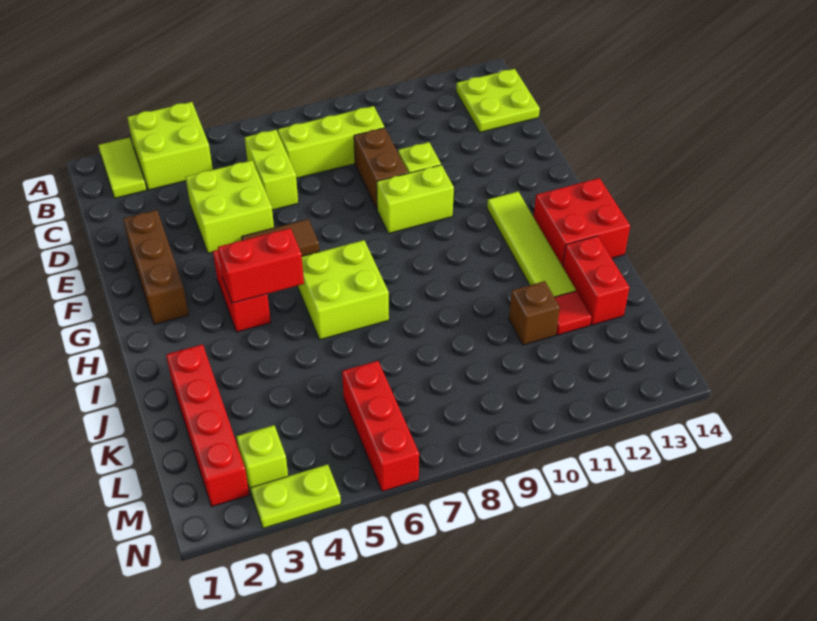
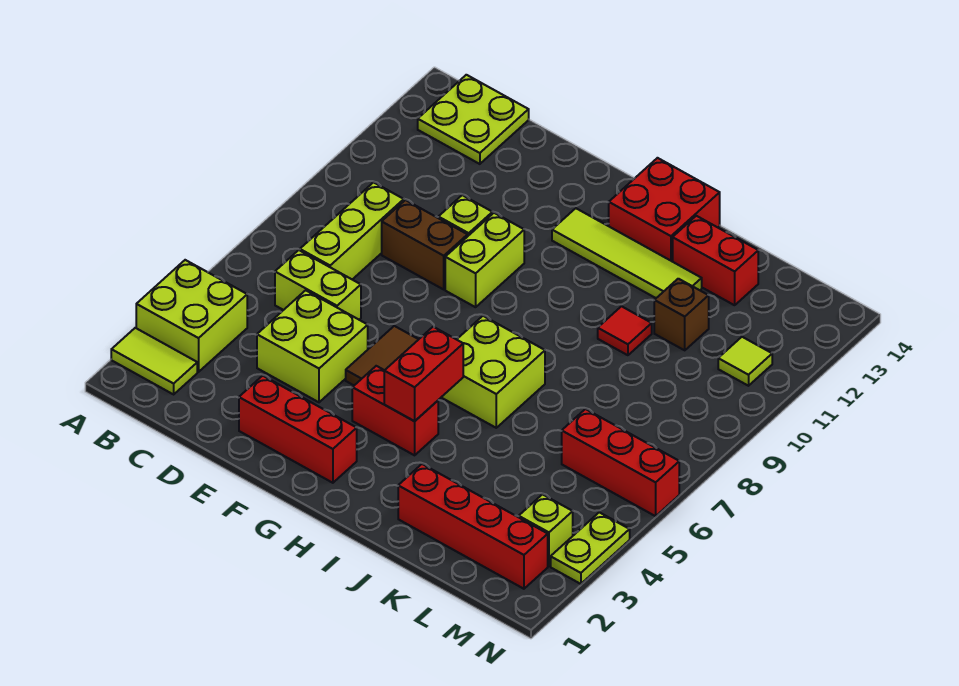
brown brick E2:G2 level 1 -> red brick E2:G2 level 1
red tile K12 level 1 -> red tile J10 level 1
none -> lime tile M11 level 1

